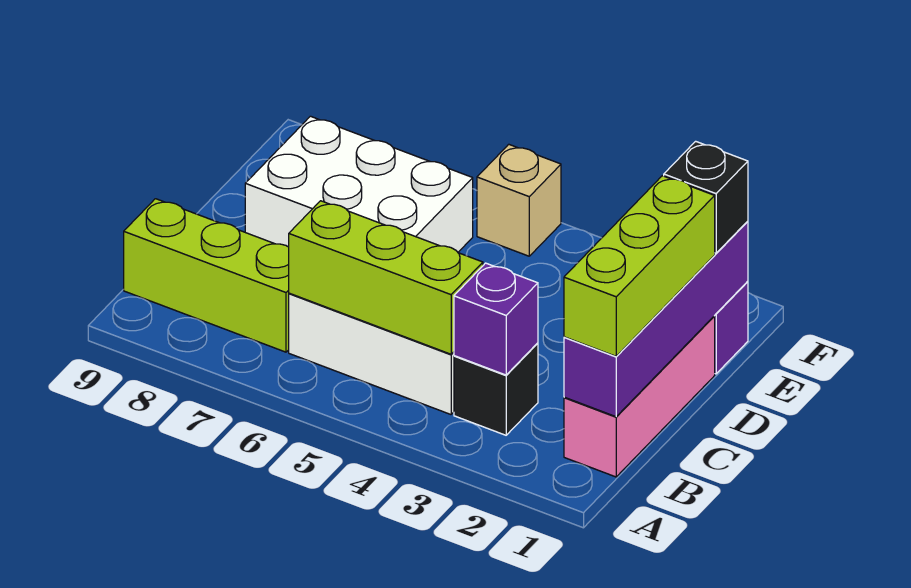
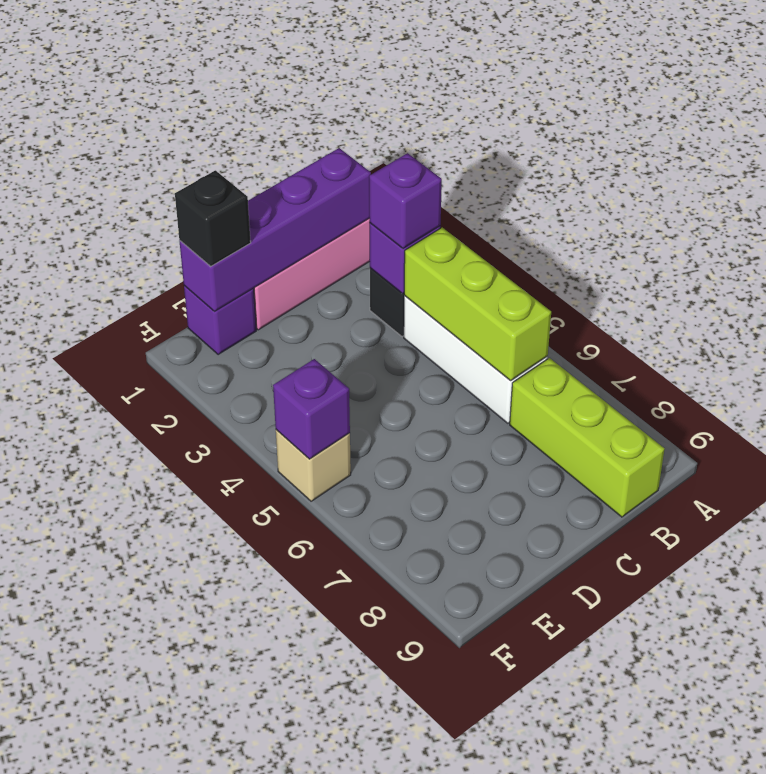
lime brick B1:D1 level 3 -> none
none -> purple brick B3 level 3
white brick D6:E8 level 1 -> none
none -> purple brick F5 level 2

